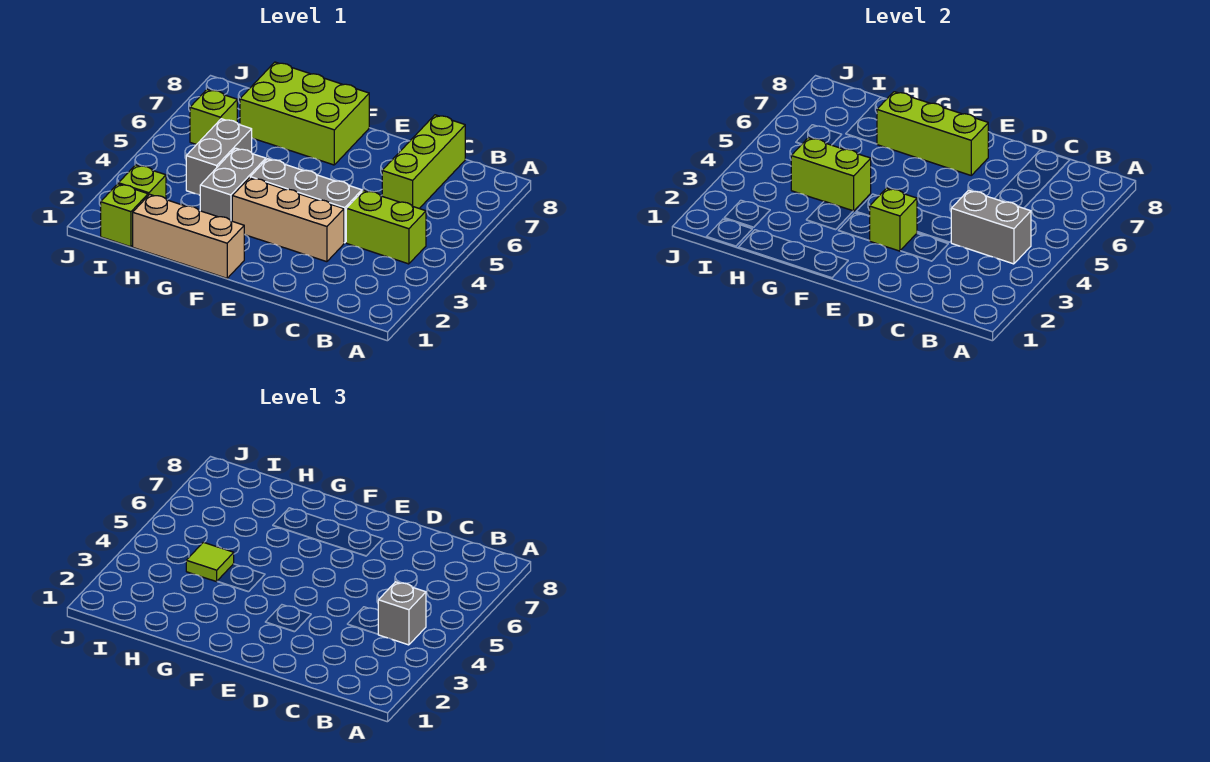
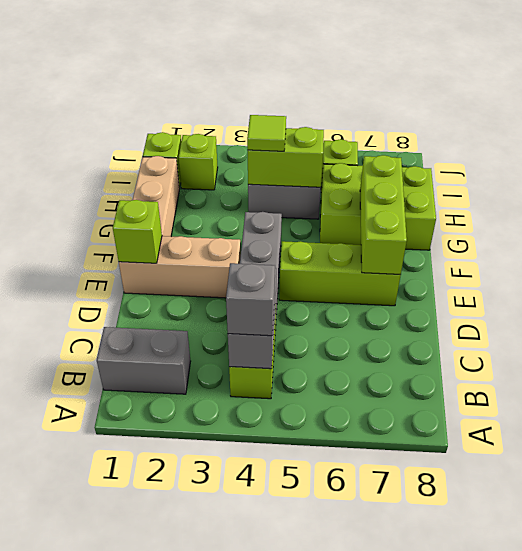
lime brick C6:C8 level 1 -> lime brick E5:E7 level 1
tan brick D3:F3 level 1 -> tan brick E1:E3 level 1
lime brick E3 level 2 -> lime brick E1 level 2
lime brick F7:H8 level 1 -> lime brick G6:H8 level 1
grey brick G3:G4 level 1 -> grey brick B1:B2 level 1
lime brick G4:H4 level 2 -> lime brick H4:H5 level 2

